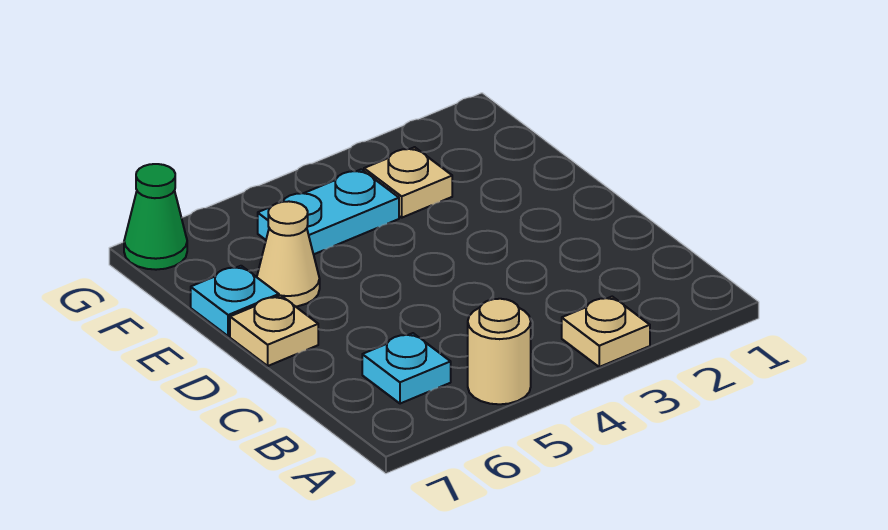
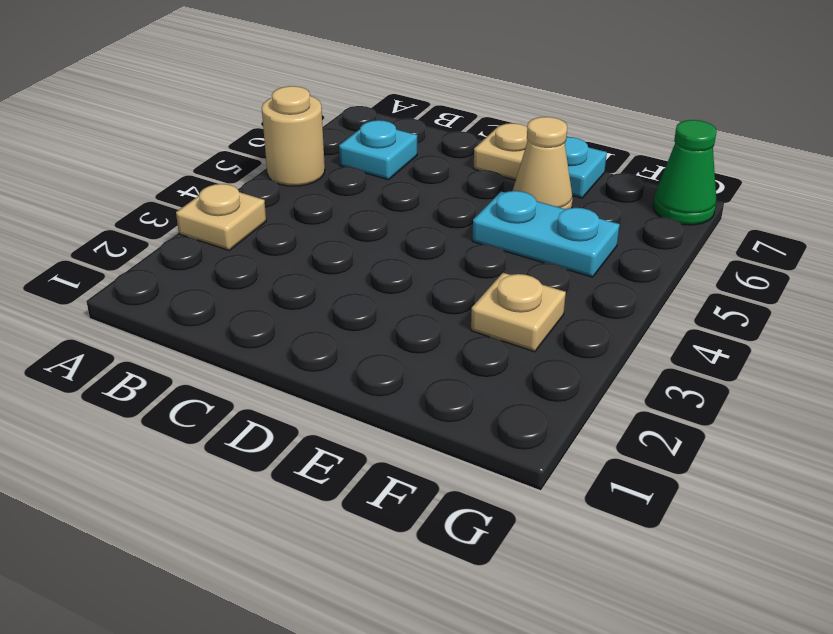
cyan plate F4:F5 level 1 -> cyan plate E5:F5 level 1

